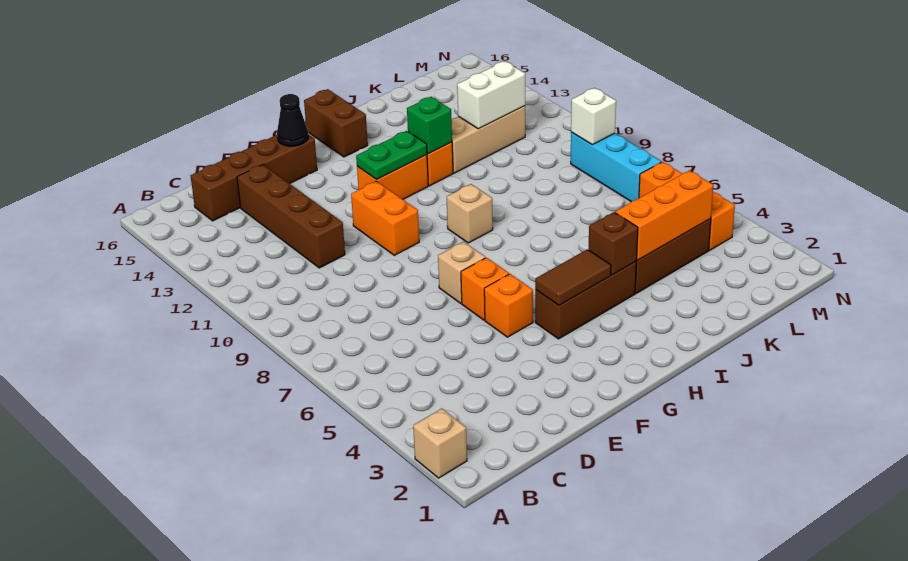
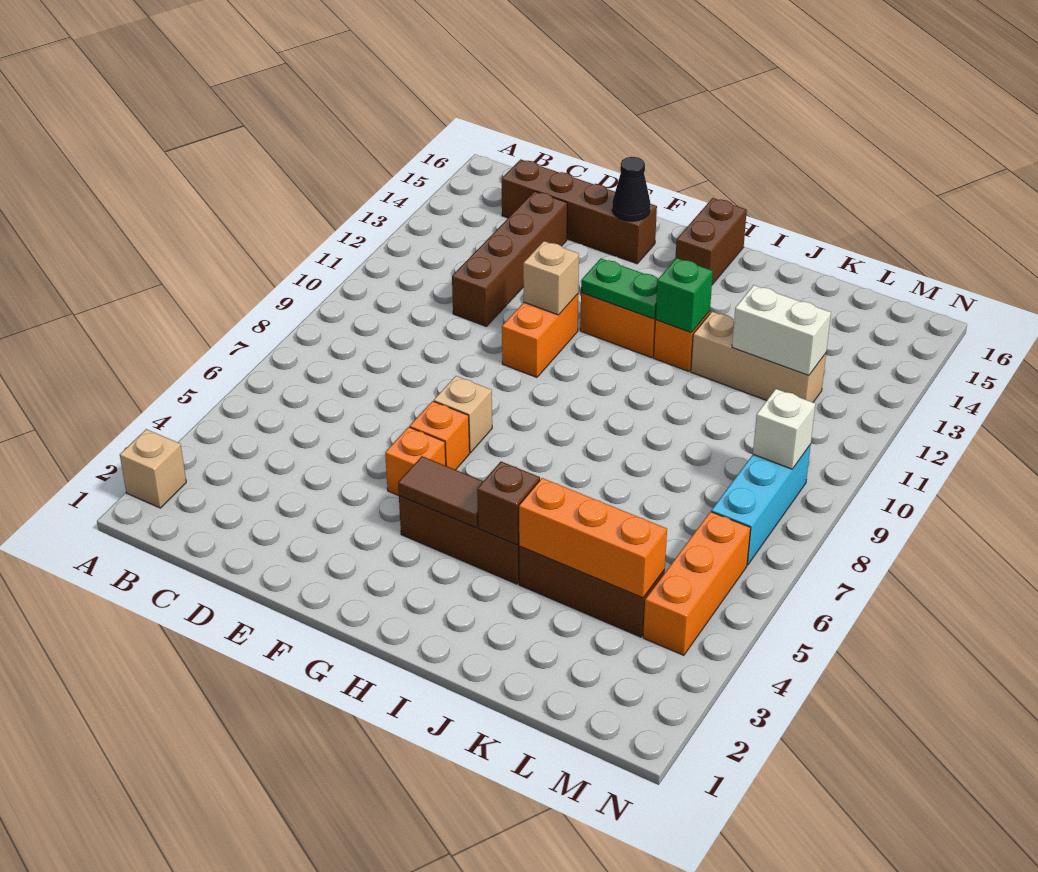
tan brick H9 level 1 -> tan brick F11 level 2

